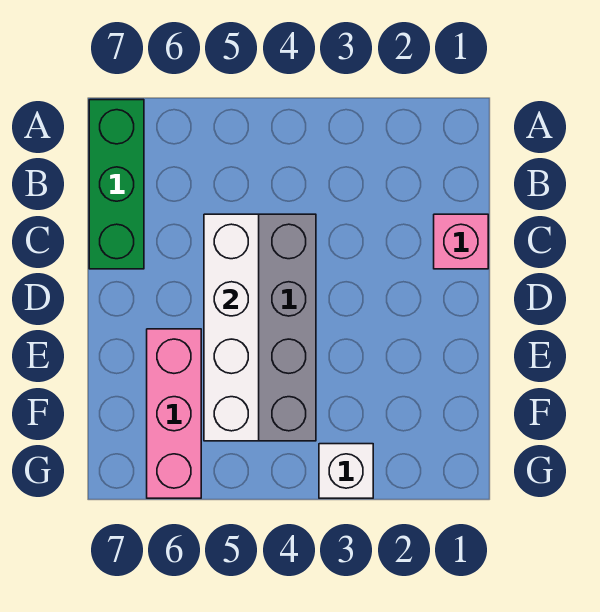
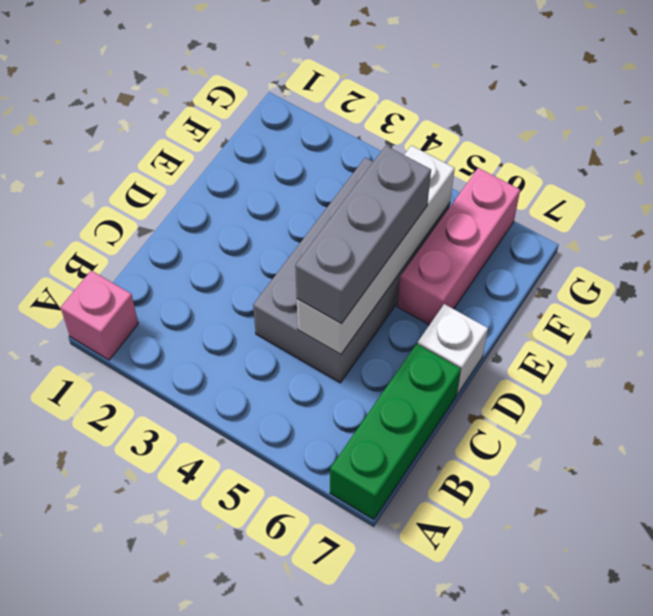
pink brick C1 level 1 -> pink brick A1 level 1
none -> grey brick C5:E5 level 3
white brick G3 level 1 -> white brick D7 level 1

